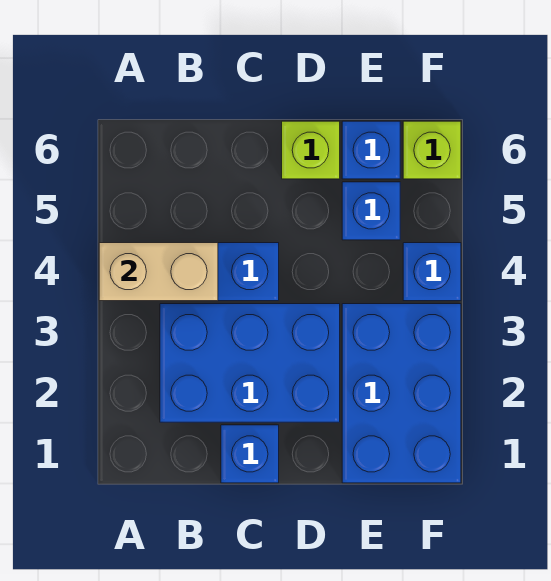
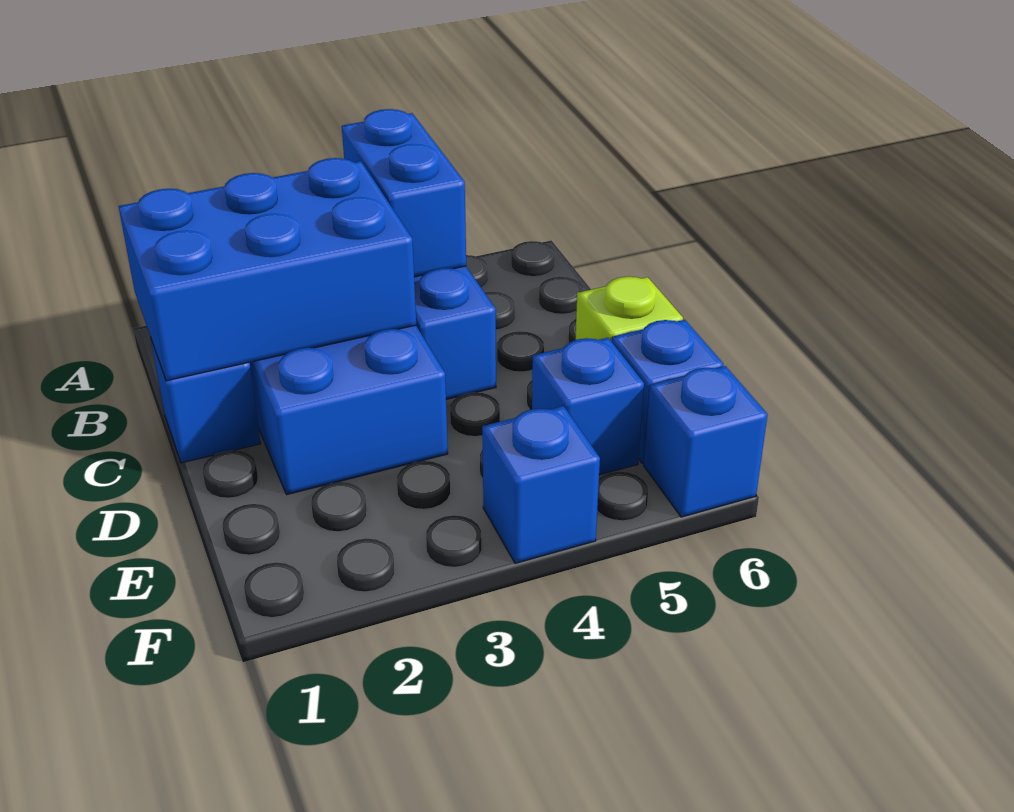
tan brick A4:B4 level 2 -> blue brick A4:B4 level 2
blue brick E1:F3 level 1 -> blue brick B1:C3 level 2
lime brick F6 level 1 -> blue brick F6 level 1

